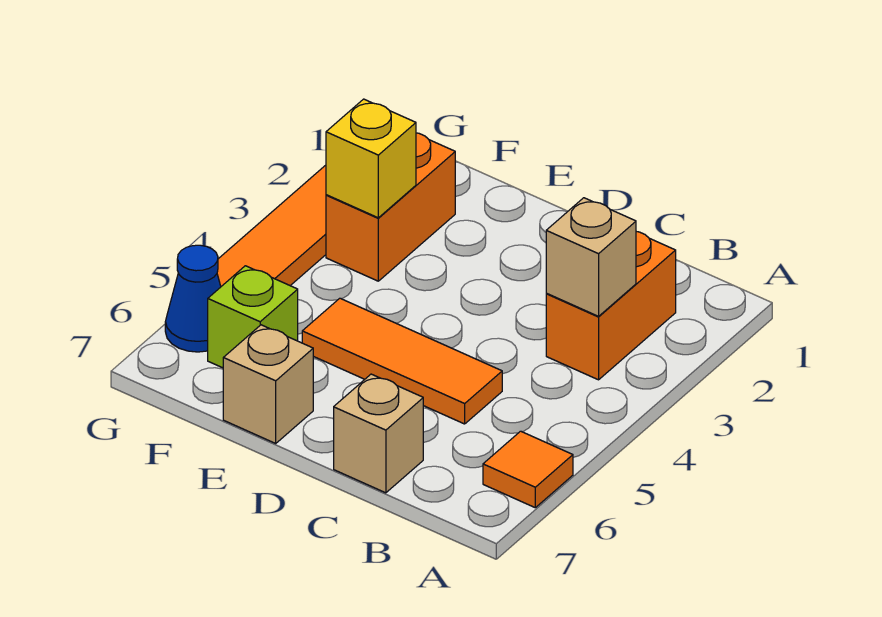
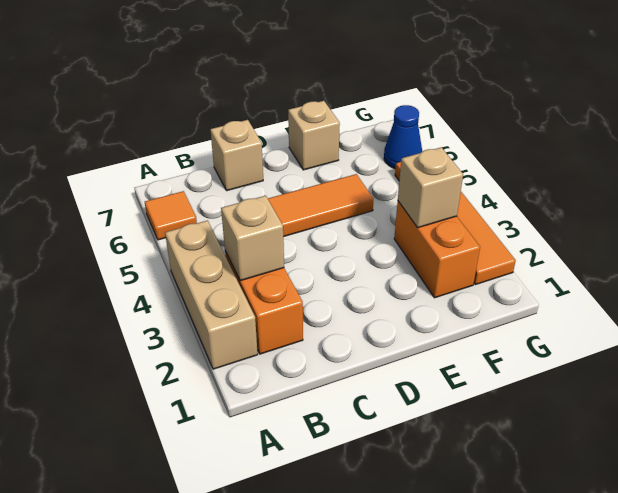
none -> tan brick A2:A4 level 1
yellow brick F3 level 2 -> tan brick F3 level 2
lime brick F6 level 1 -> none

